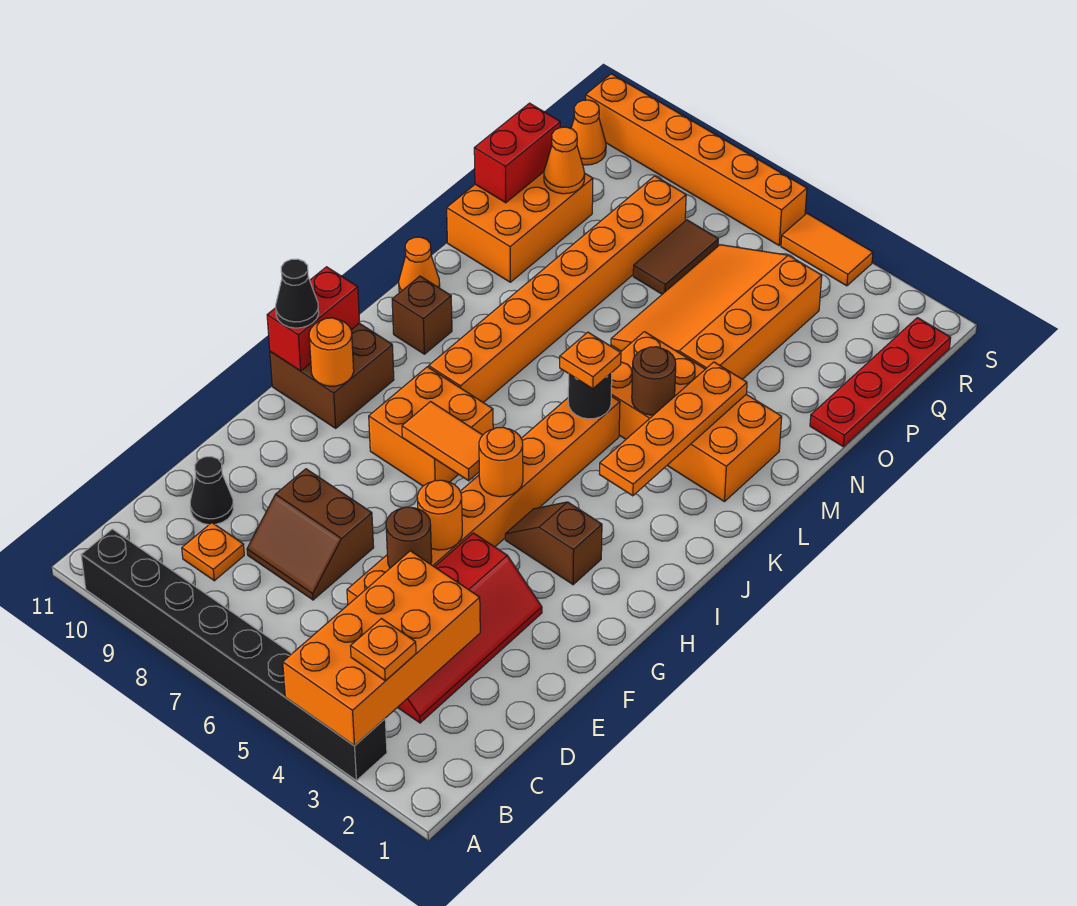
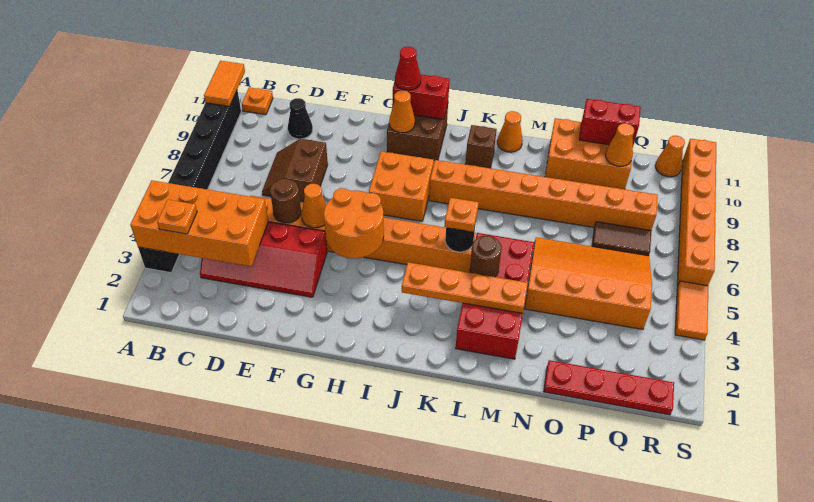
orange plate C9 level 1 -> orange plate B11 level 1
orange round brick F5 level 2 -> orange cone F5 level 2
brown slope H3:H4 level 1 top 3 -> none
orange round brick H5 level 2 -> orange round brick G4:H5 level 2
orange tile H6:H7 level 2 -> orange tile A10:A11 level 2
orange round brick H10 level 2 -> orange cone H10 level 2
black cone H11 level 3 -> red cone H11 level 3
orange brick L2:M5 level 1 -> red brick L2:M5 level 1

